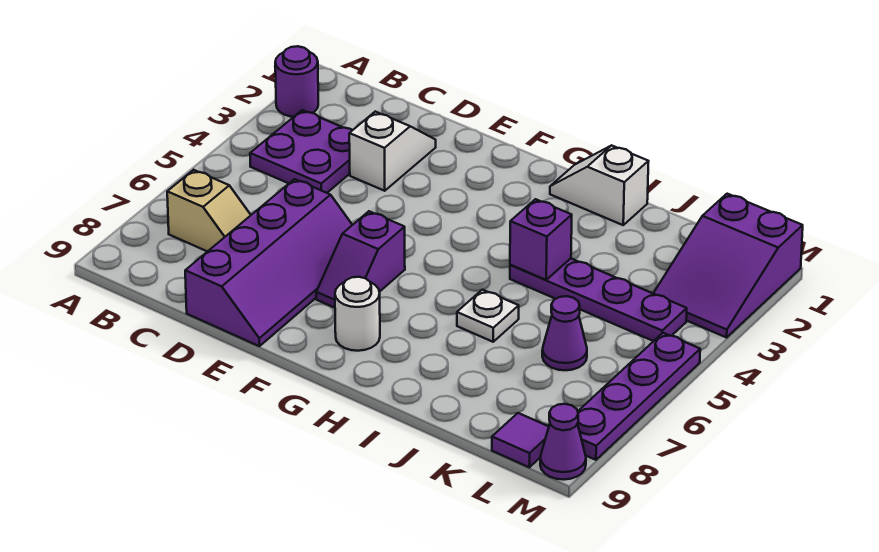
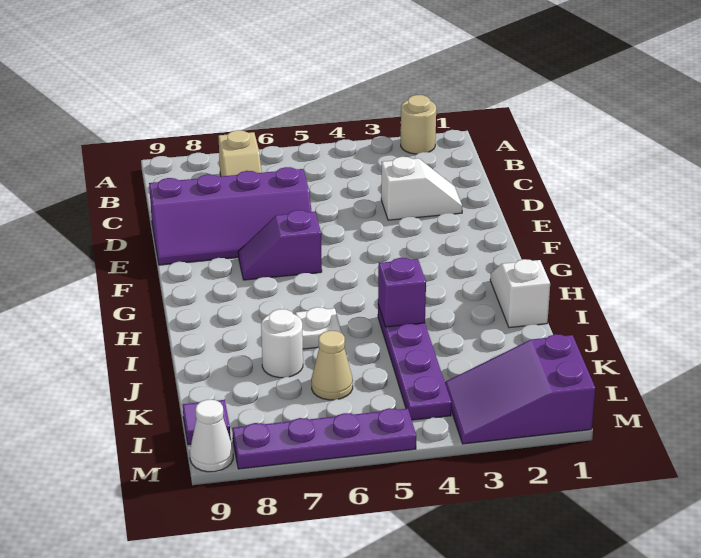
purple round brick A2 level 1 -> tan round brick A2 level 1
purple plate B3:C4 level 1 -> none
white round brick G8 level 1 -> white round brick J7 level 1
purple cone K6 level 1 -> tan cone K6 level 1
purple cone M9 level 1 -> white cone M9 level 1

